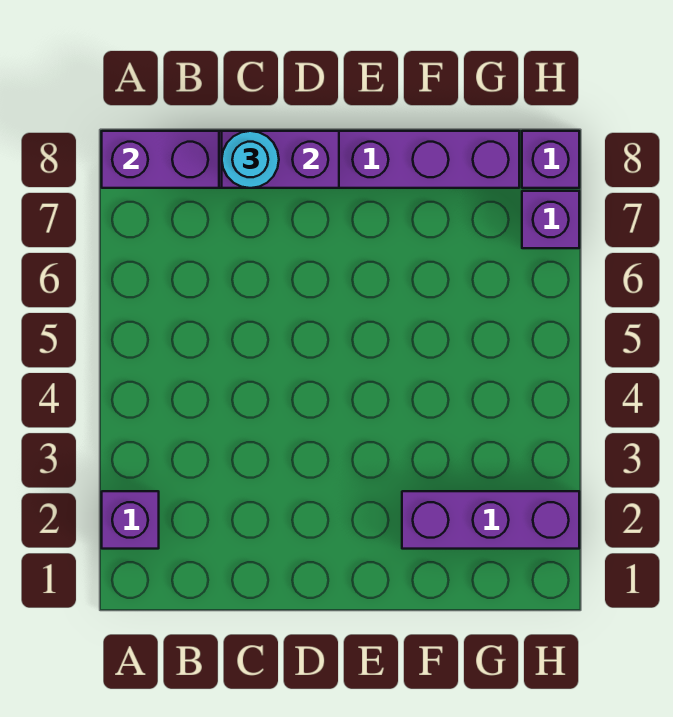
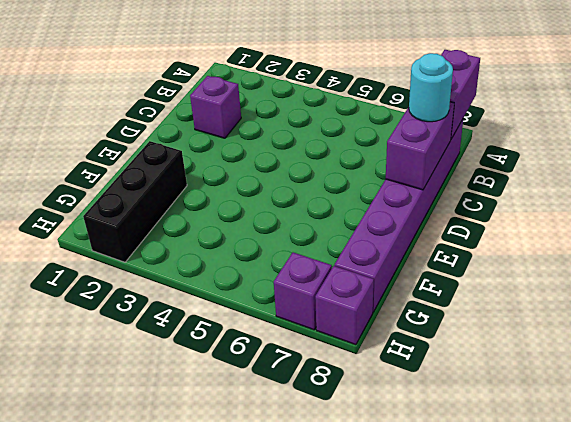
purple brick A2 level 1 -> purple brick C2 level 1
purple brick F2:H2 level 1 -> black brick F2:H2 level 1

